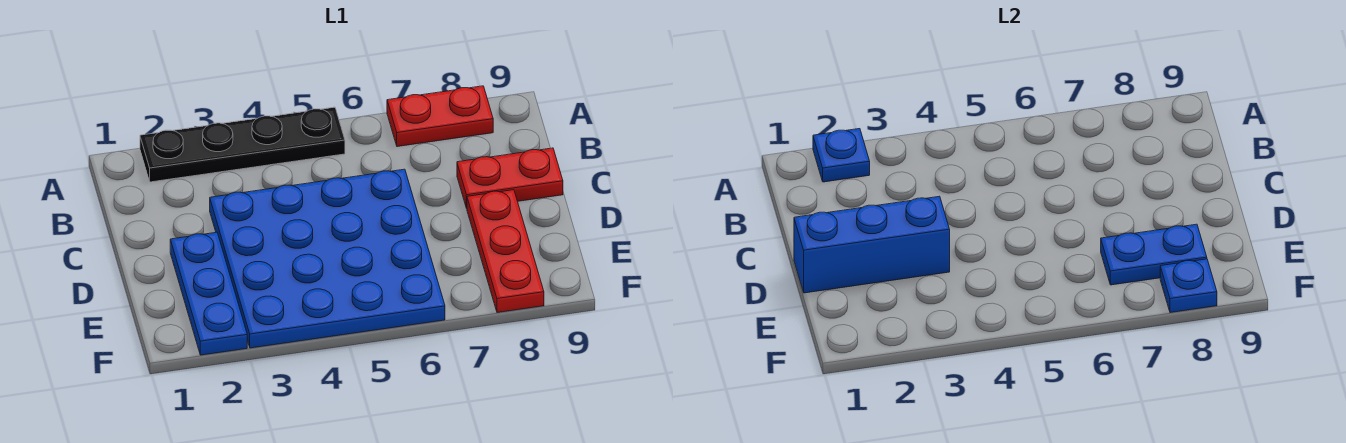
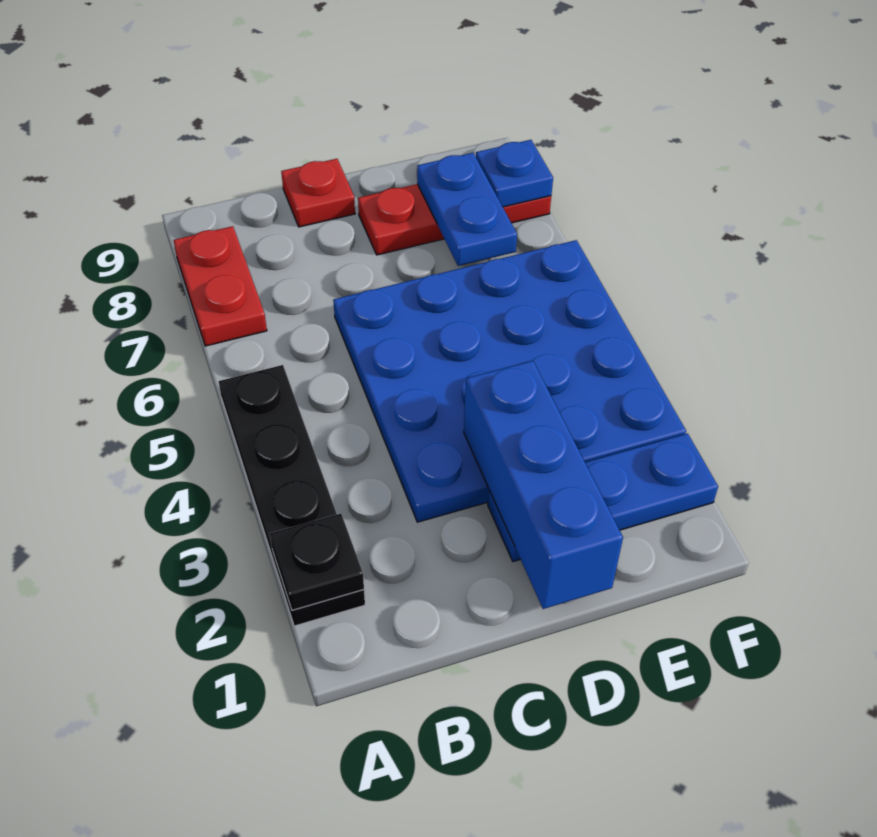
blue plate A2 level 2 -> black plate A2 level 2
red plate C8:C9 level 1 -> red plate C9 level 1

